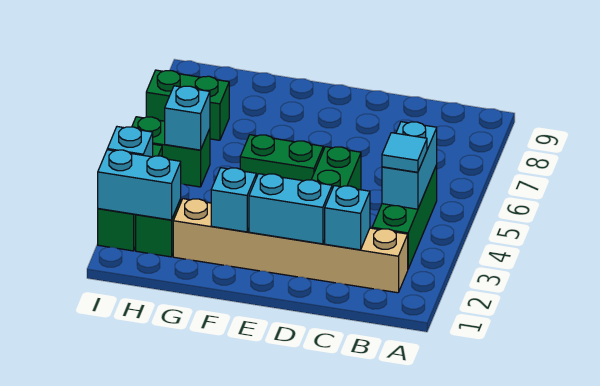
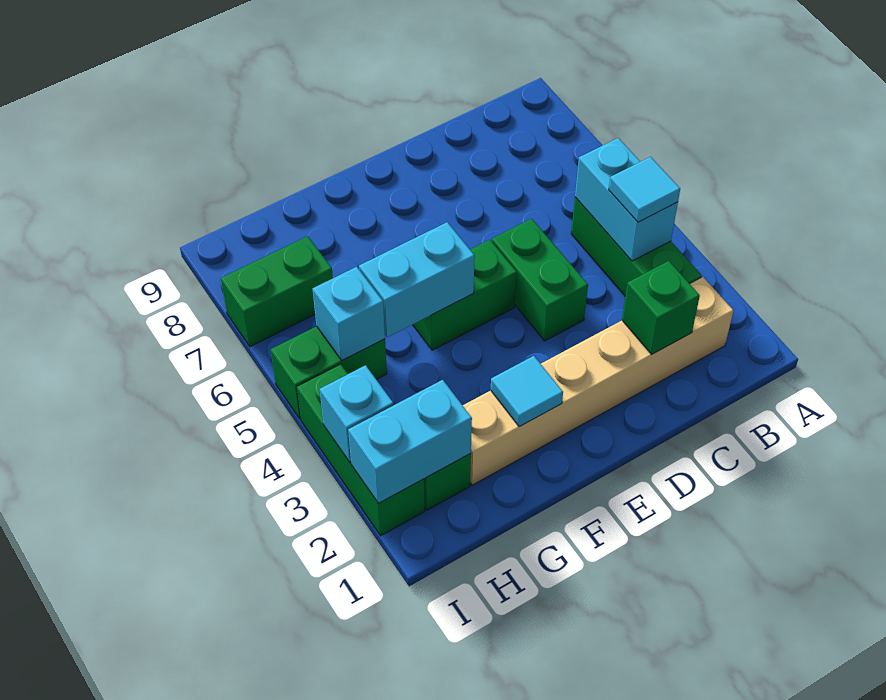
cyan brick C2 level 2 -> green brick C2 level 2
cyan brick D2:E2 level 2 -> cyan brick F5:G5 level 2
cyan brick F2 level 2 -> cyan tile F2 level 2

